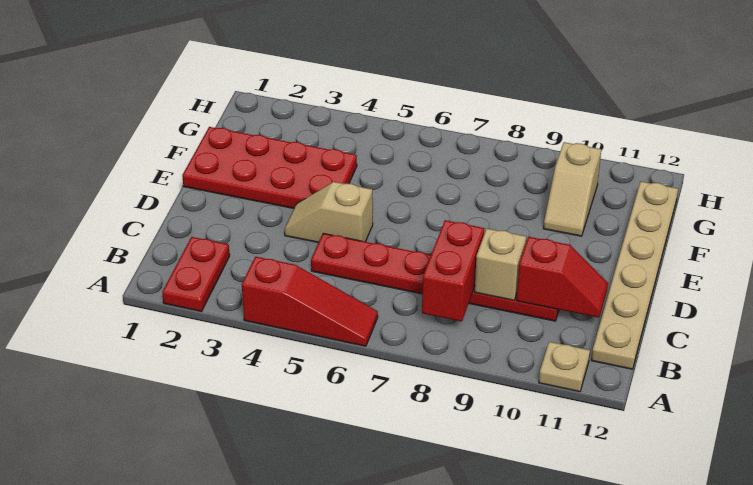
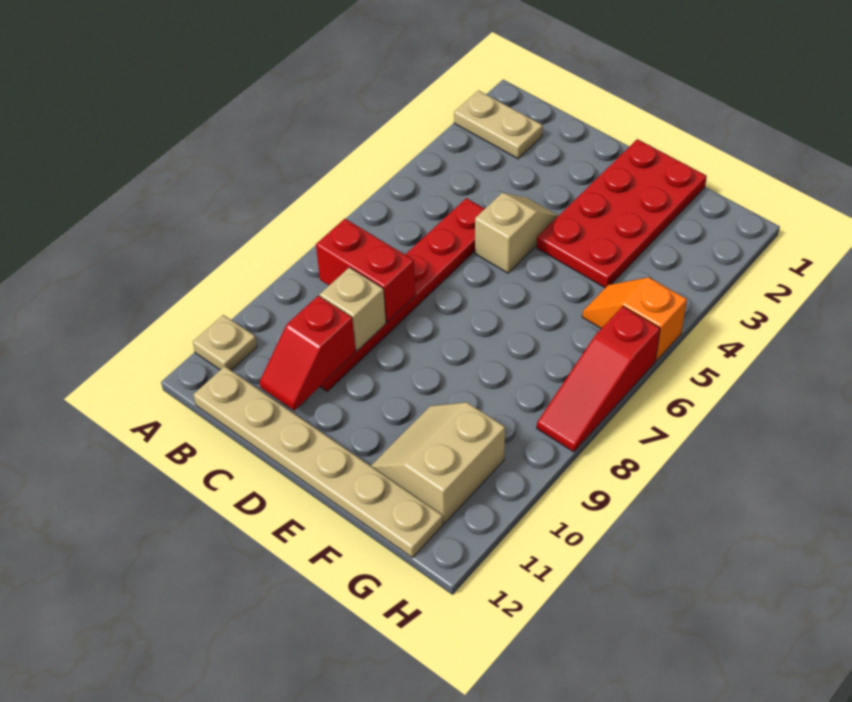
red plate A2:B2 level 1 -> tan plate A2:B2 level 1
red slope A4:A6 level 1 top 4 -> red slope H6:H8 level 1 top 6
tan slope F10:G10 level 1 top G -> tan slope F10:G11 level 1 top G
none -> orange slope G5:H5 level 1 top H

